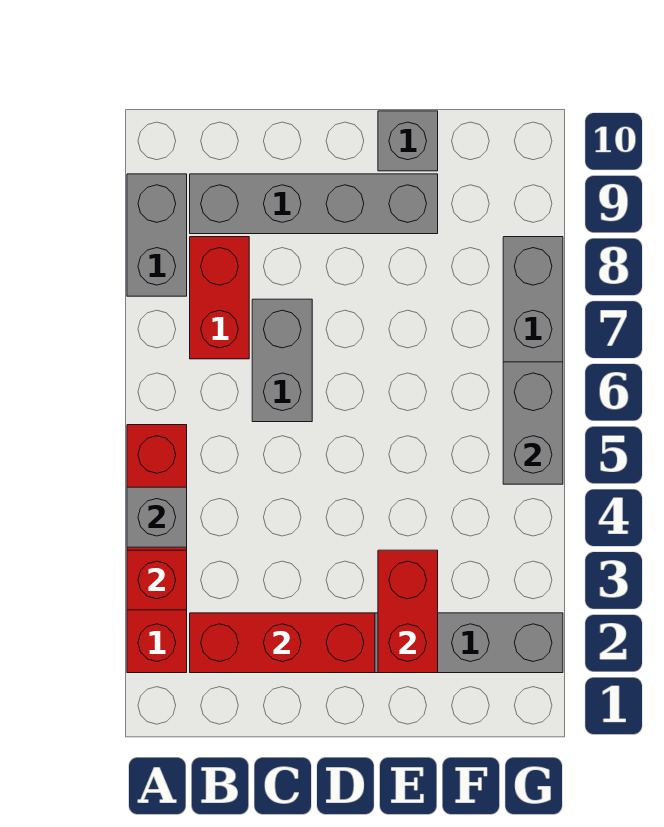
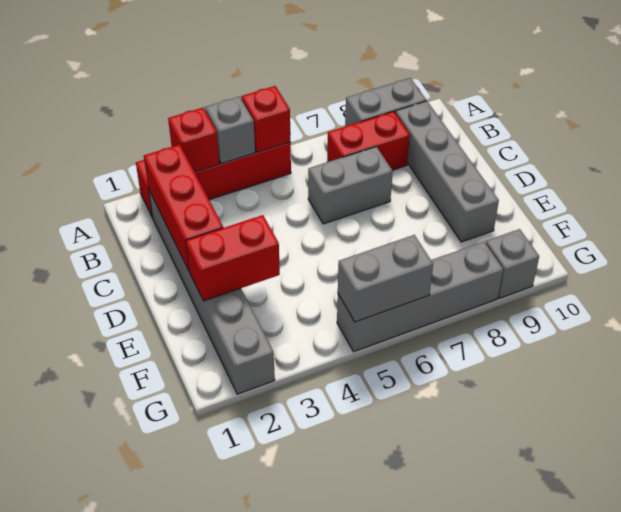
none -> red brick A5 level 2
grey brick E10 level 1 -> grey brick G9 level 1

